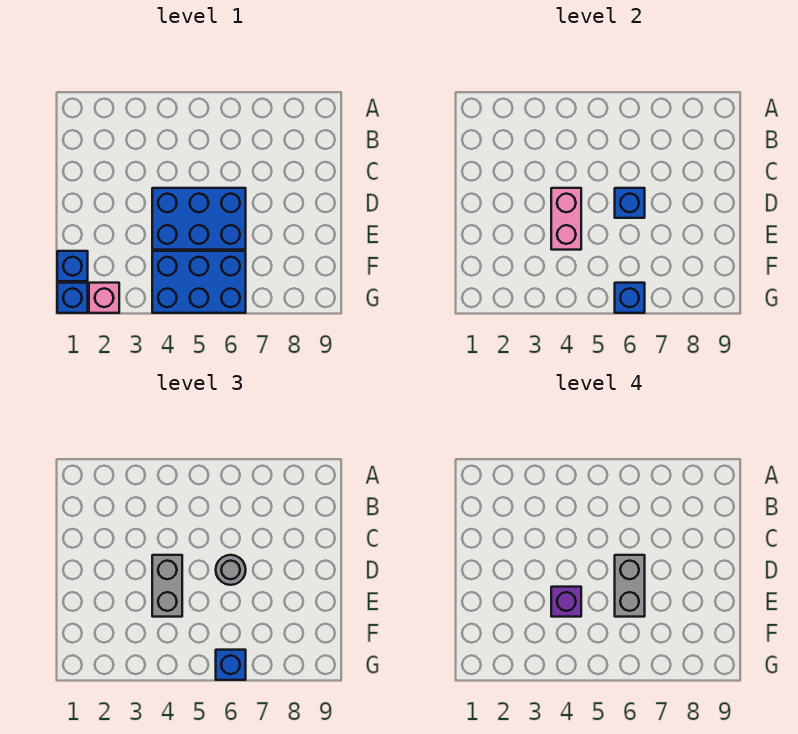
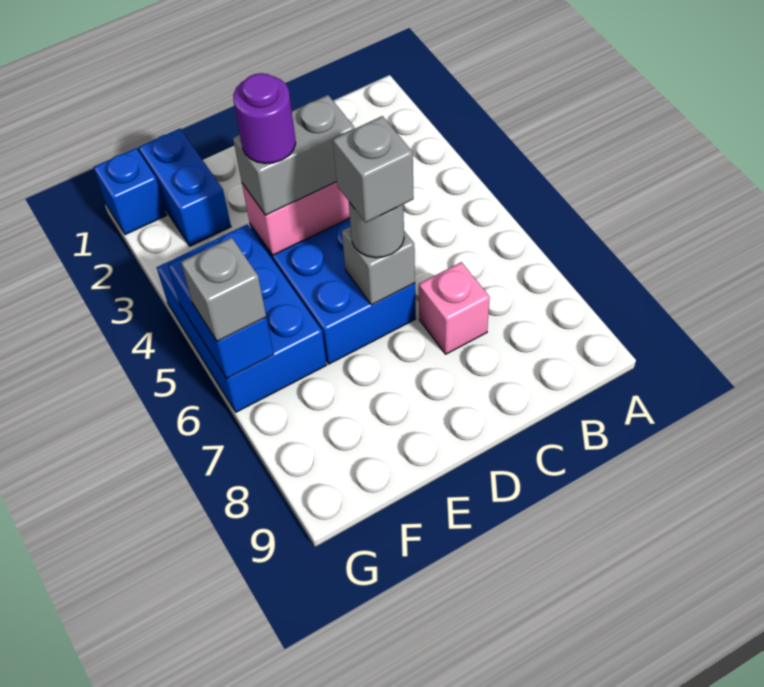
blue brick D6 level 2 -> grey brick D6 level 2
grey brick D6:E6 level 4 -> grey brick D6 level 4
purple brick E4 level 4 -> purple round brick E4 level 4
blue brick F1 level 1 -> blue brick F1:F2 level 1
pink brick G2 level 1 -> pink brick C7 level 1
blue brick G6 level 2 -> blue brick G5:G6 level 2
blue brick G6 level 3 -> grey brick G6 level 3

